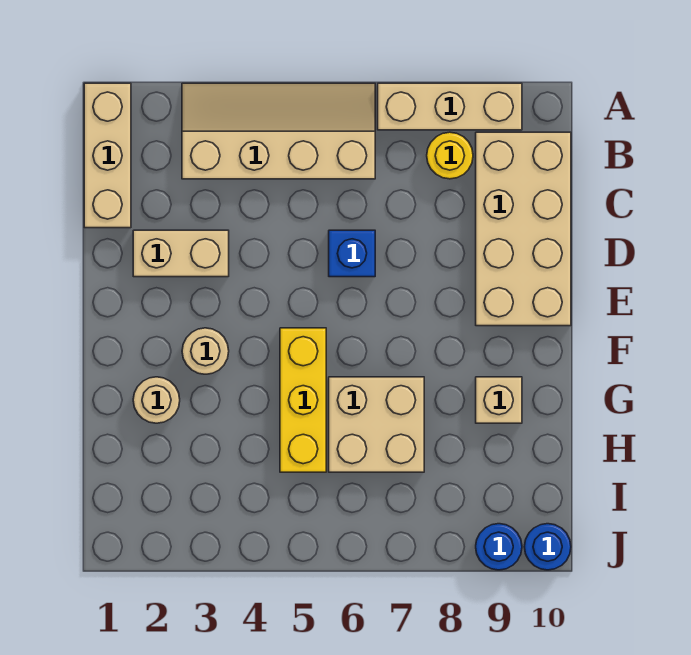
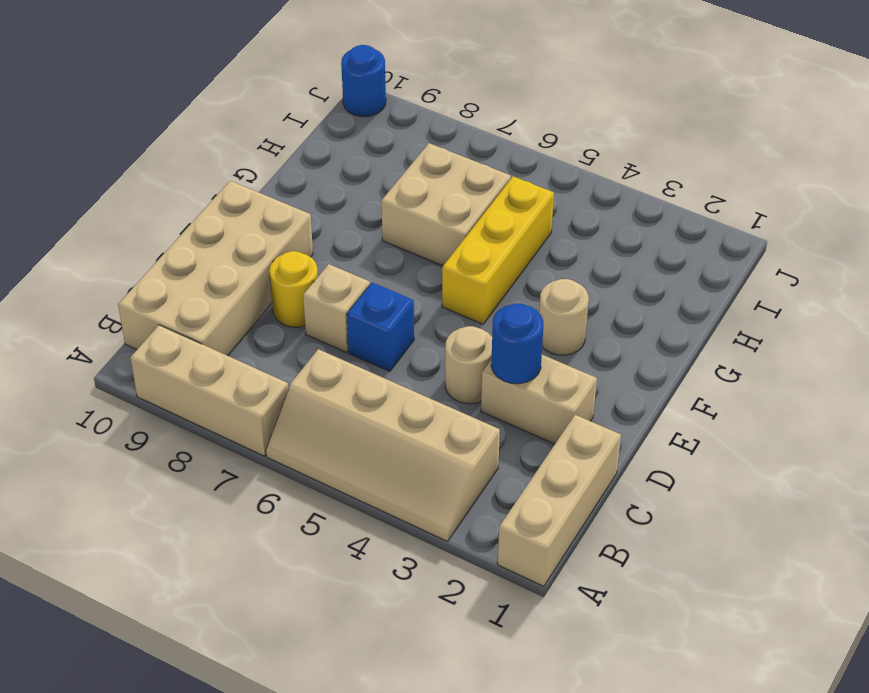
yellow round brick B8 level 1 -> yellow round brick D8 level 1
tan round brick G2 level 1 -> tan round brick D4 level 1
tan brick G9 level 1 -> tan brick D7 level 1
blue round brick J9 level 1 -> blue round brick D3 level 2

